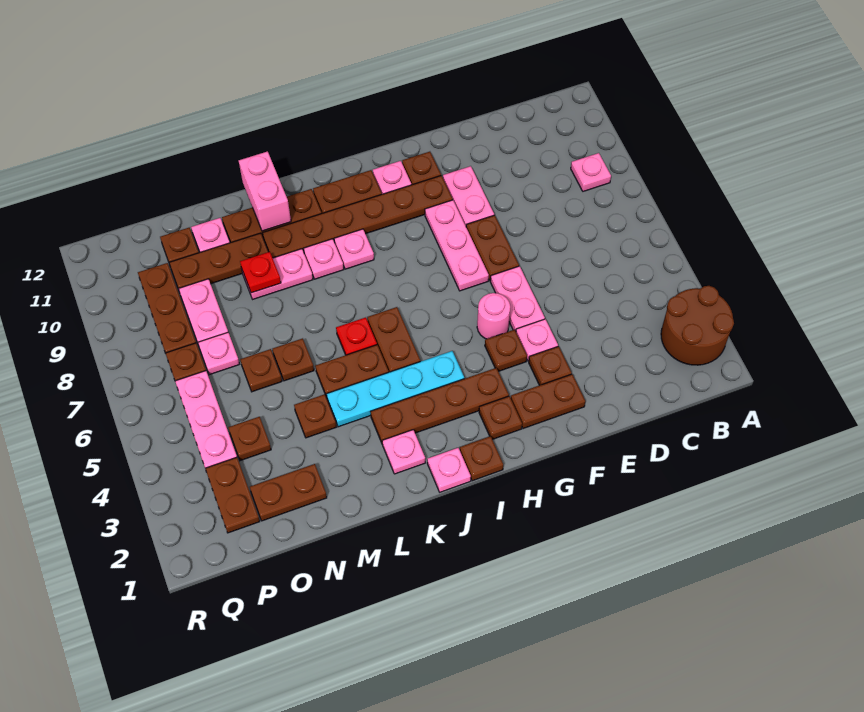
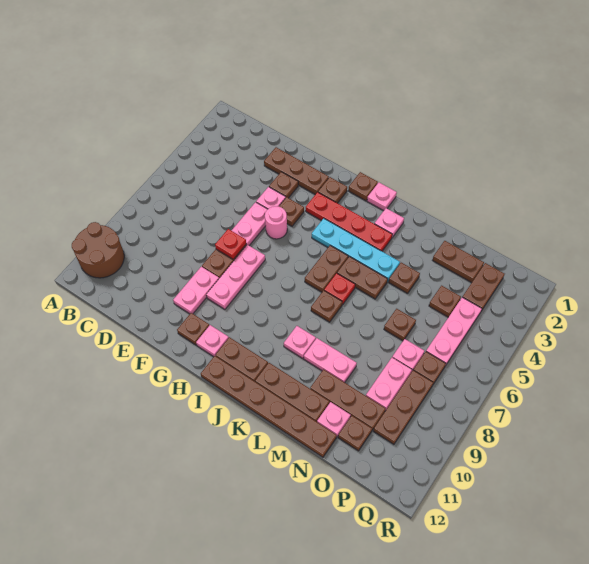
brown round brick A2:B3 level 1 -> brown round brick A10:B11 level 1
pink plate B9 level 1 -> none
brown plate F2:G2 level 1 -> brown plate E2:G2 level 1
brown plate G10:L10 level 1 -> brown plate I12:N12 level 1
brown plate H3:K3 level 1 -> red plate H3:K3 level 1
pink plate J9 level 1 -> none
pink brick L11:L12 level 2 -> none
brown plate M6 level 1 -> brown plate K7 level 1
red plate M9 level 2 -> red plate F7 level 2

